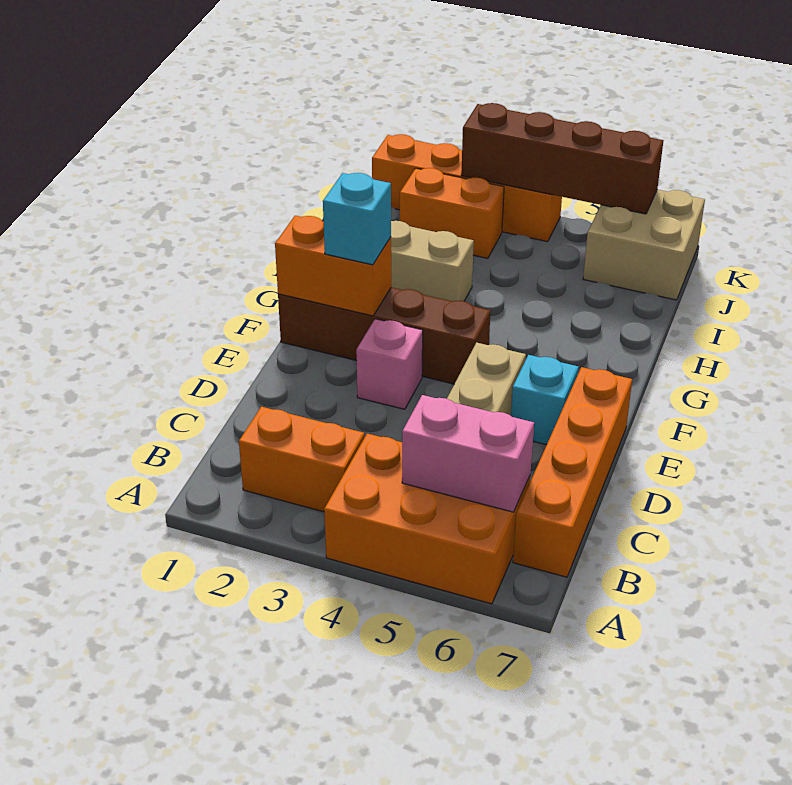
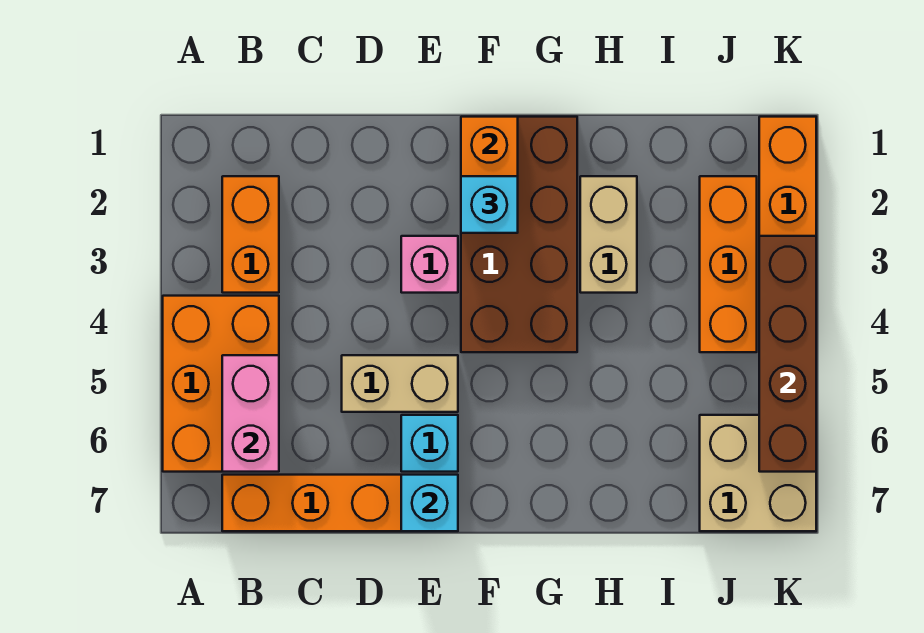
none -> cyan brick E7 level 2
brown brick F1:F4 level 1 -> brown brick F1:G4 level 1
orange brick J2:J3 level 1 -> orange brick J2:J4 level 1

